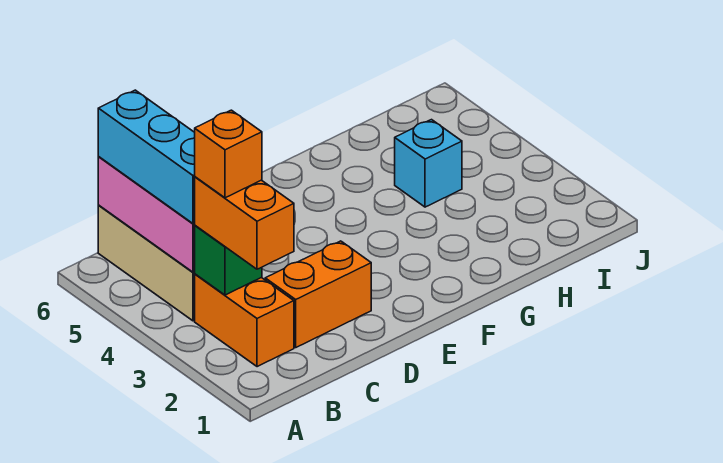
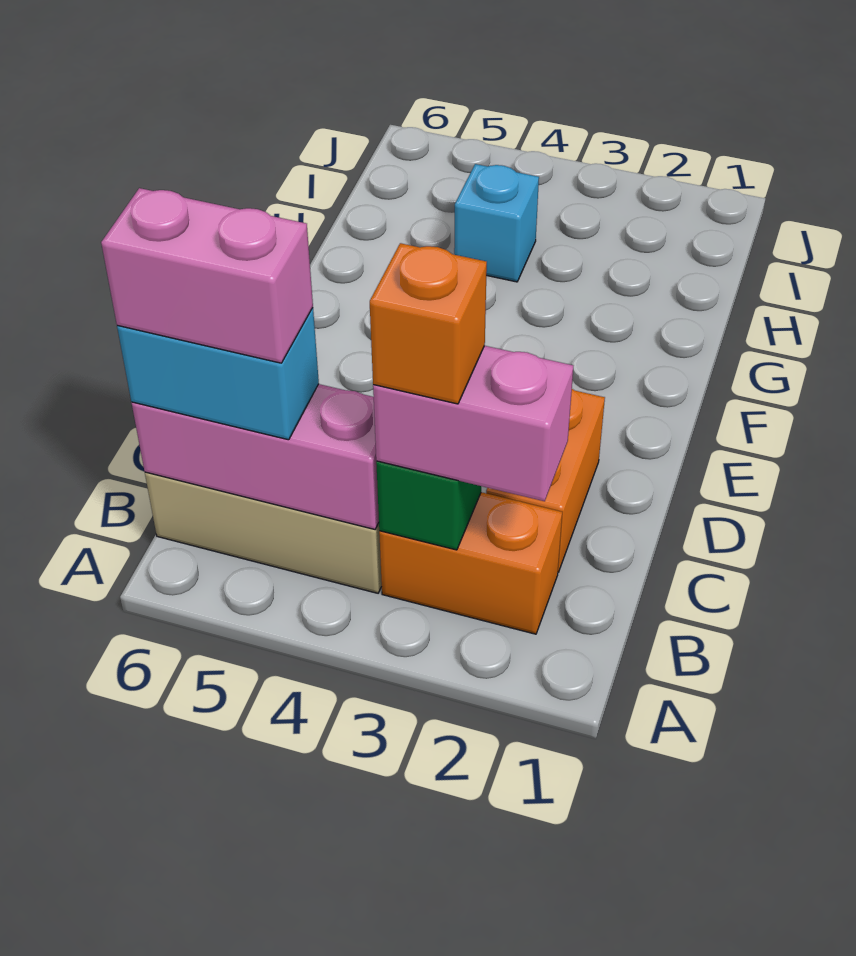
orange brick B2:B3 level 3 -> pink brick B2:B3 level 3
cyan brick B4:B6 level 3 -> cyan brick B5:B6 level 3
none -> pink brick B5:B6 level 4

